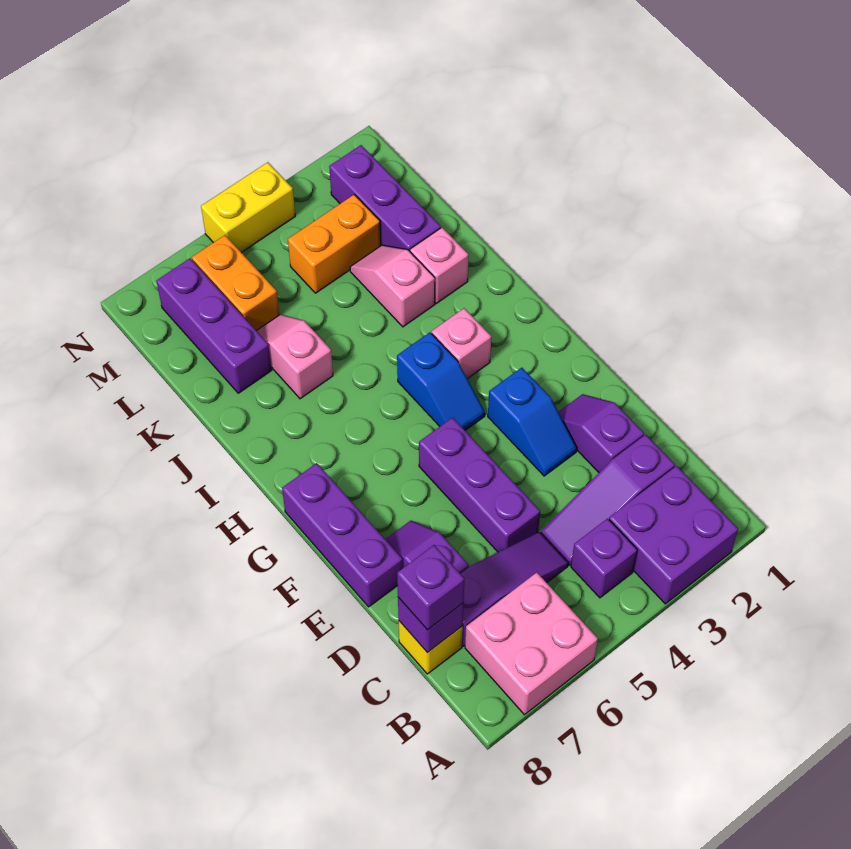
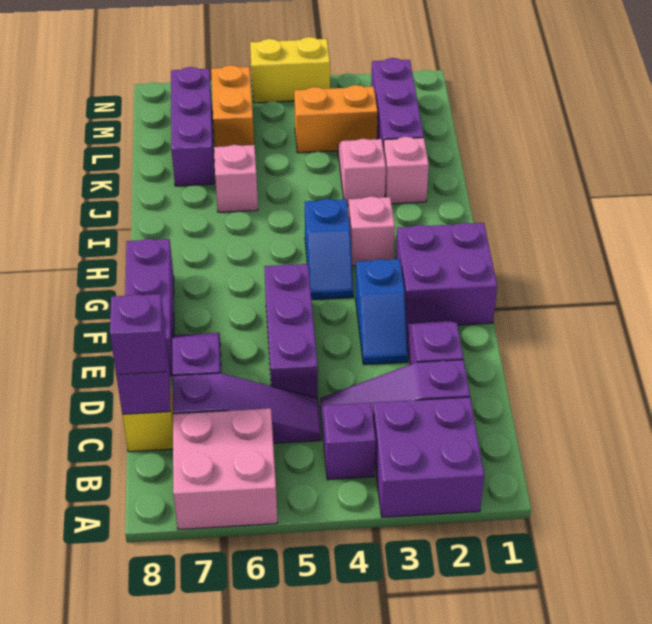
none -> purple brick F1:G2 level 1

